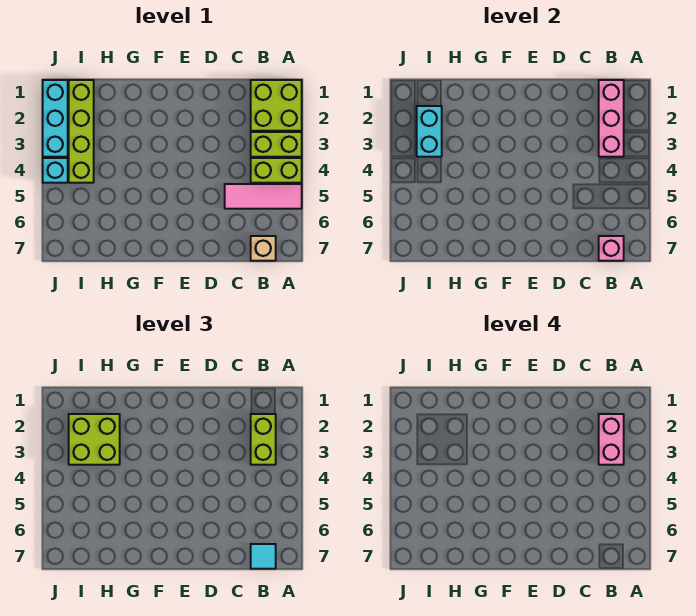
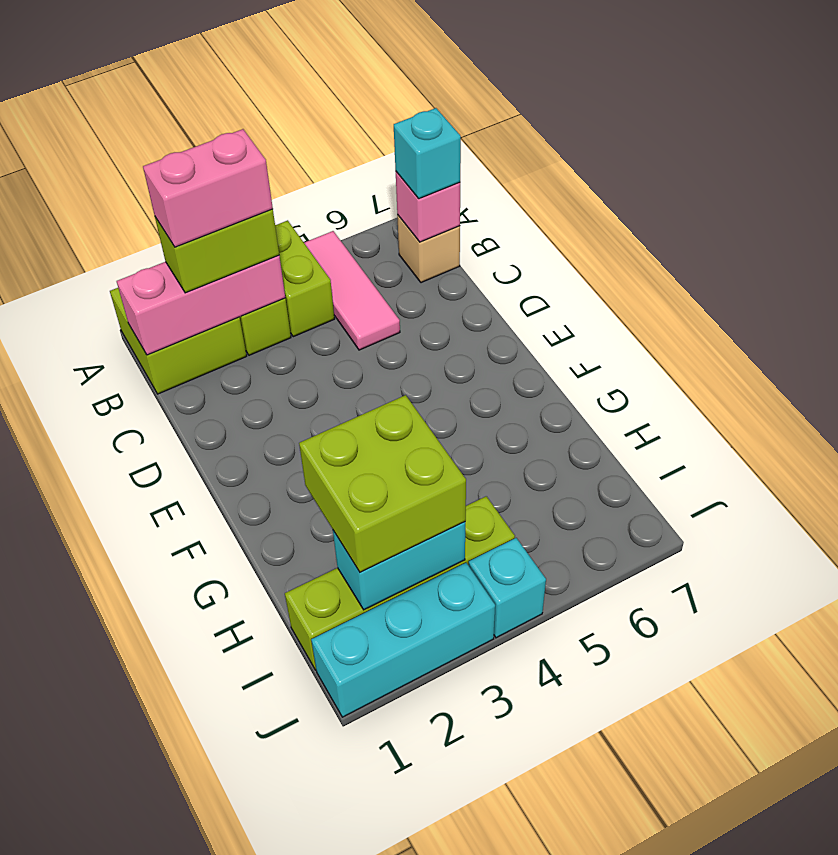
cyan tile B7 level 3 -> cyan brick B7 level 3

